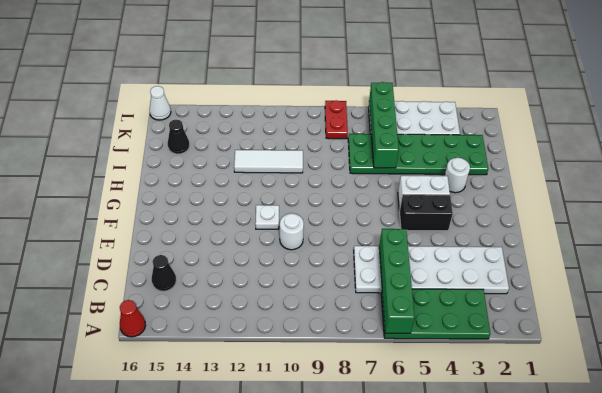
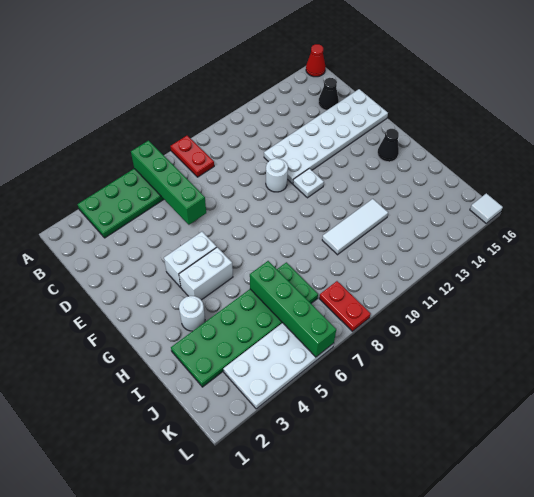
none -> red plate A8:B8 level 1
white plate C2:D7 level 1 -> white plate D11:E16 level 1
black brick F4:F5 level 1 -> white brick F4:F5 level 1
black cone J15 level 1 -> black cone G15 level 1
white cone L16 level 1 -> white tile L16 level 1

